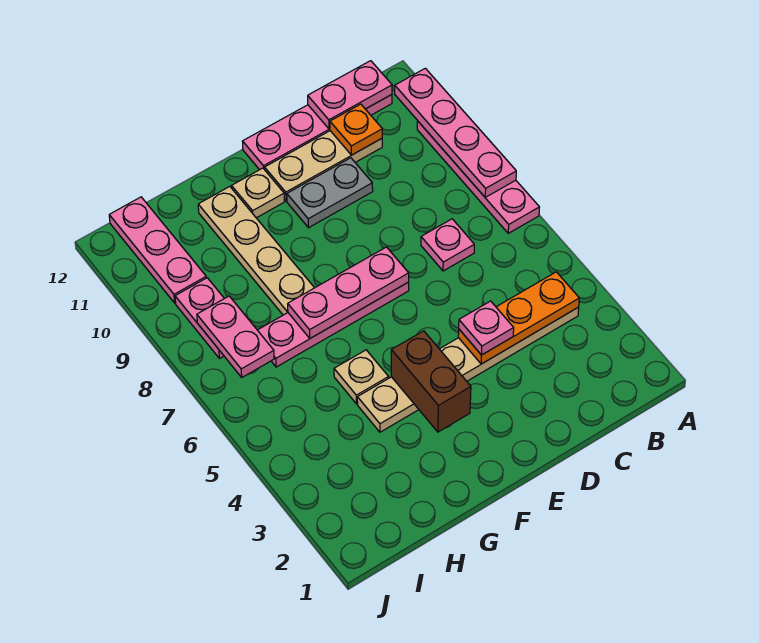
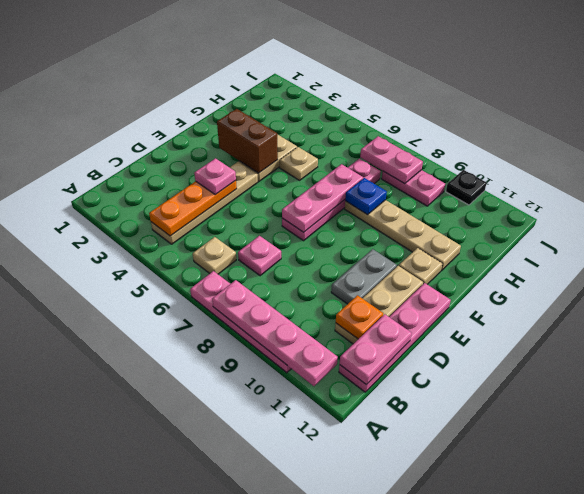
none -> tan plate B6 level 1
none -> blue plate G8 level 2
pink plate I10:I12 level 1 -> none
none -> black plate J10 level 1

